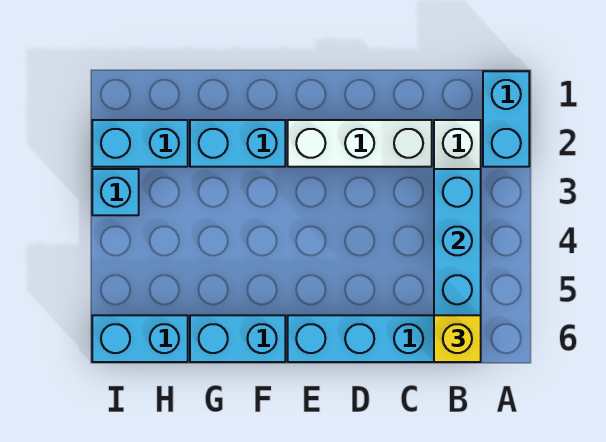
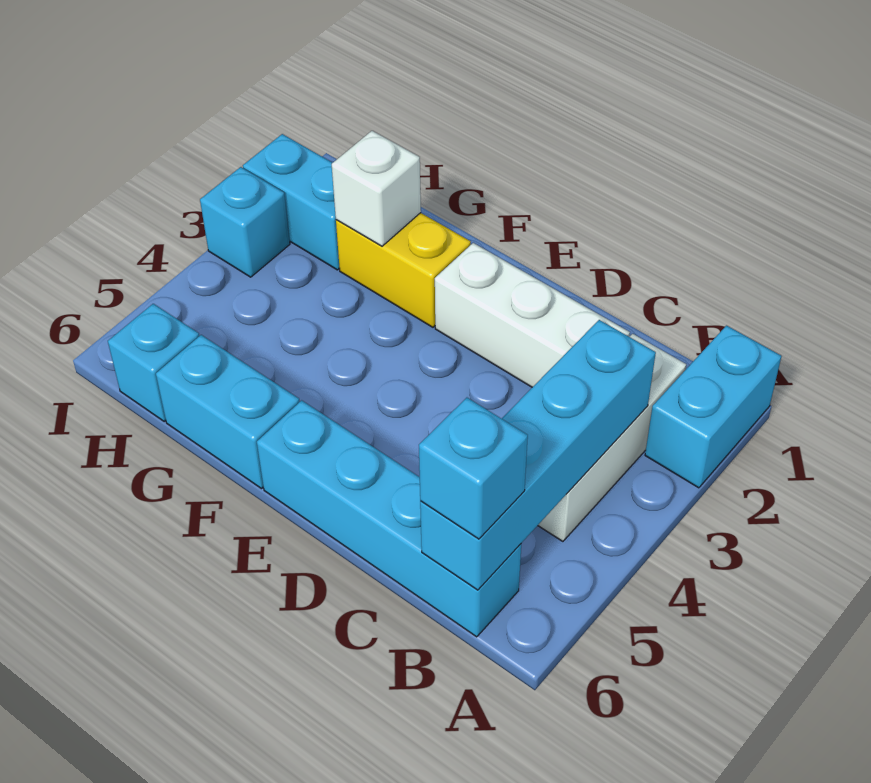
yellow brick B6 level 3 -> cyan brick B6 level 3
cyan brick F2:G2 level 1 -> yellow brick F2:G2 level 1
none -> white brick G2 level 2
cyan brick H6:I6 level 1 -> cyan brick H6 level 1

